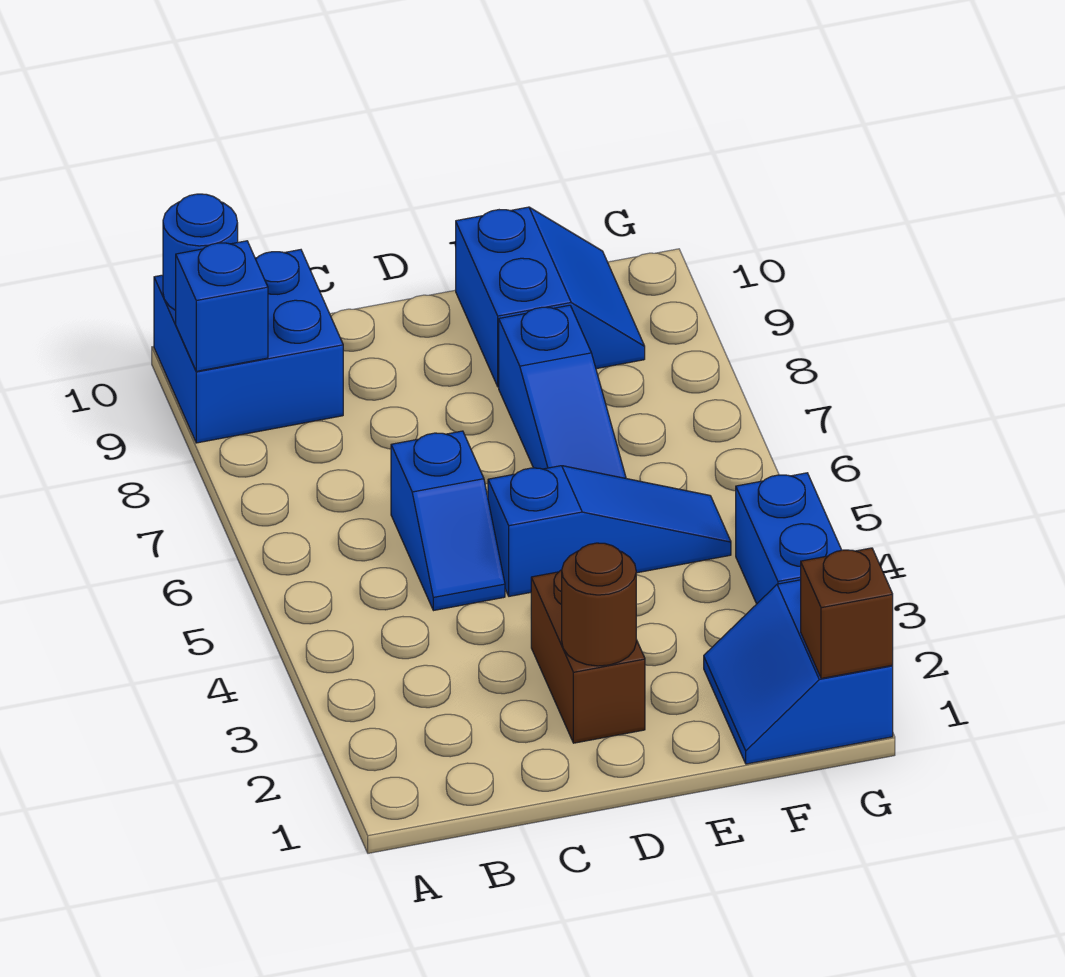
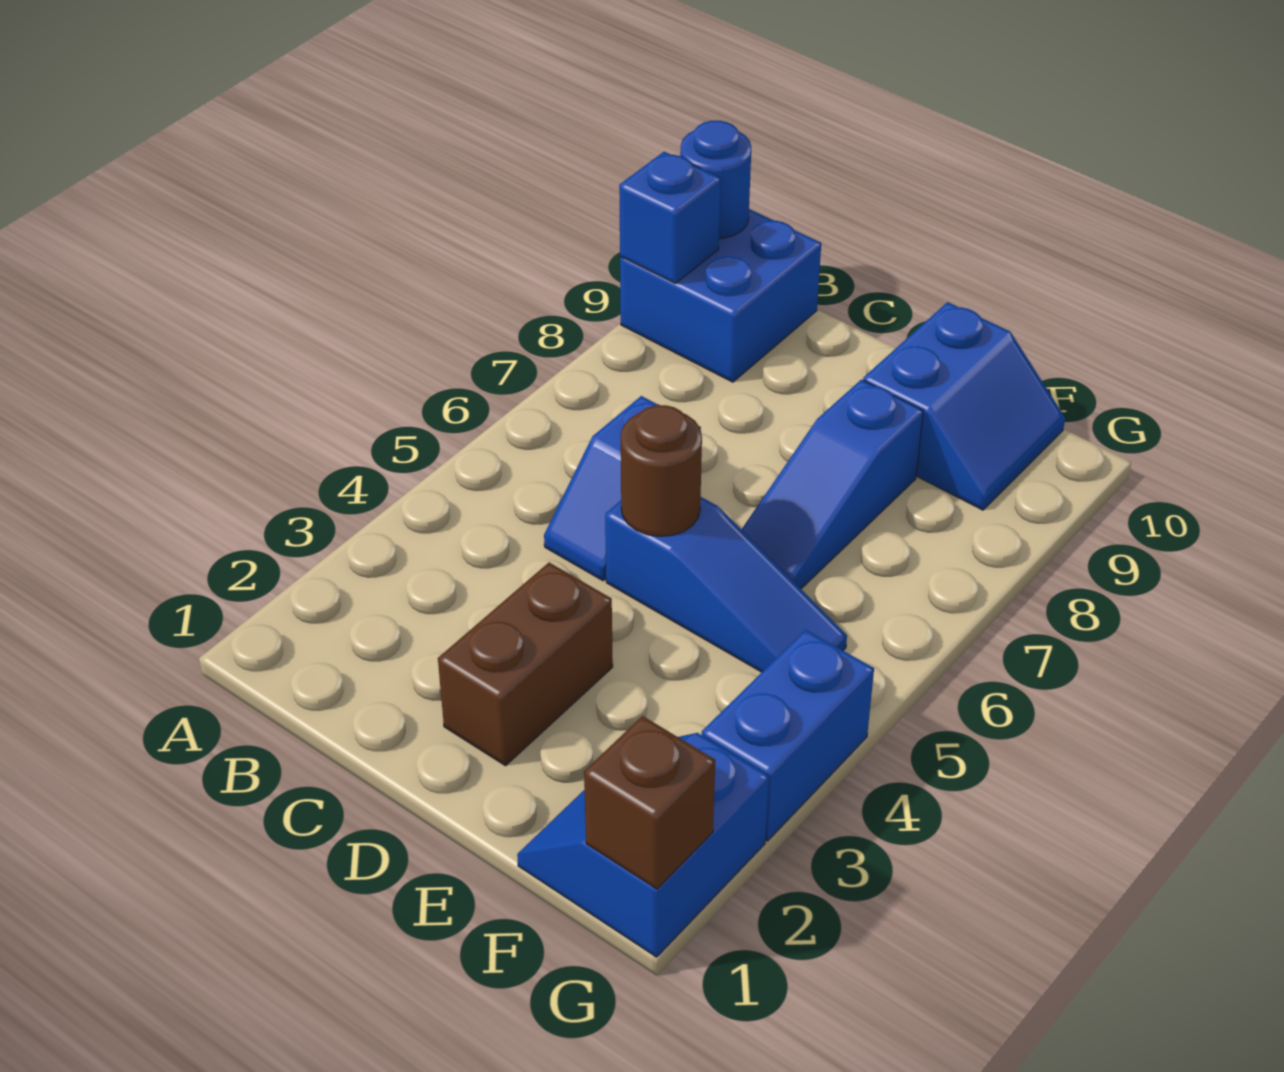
brown round brick D2 level 2 -> brown round brick D5 level 2

